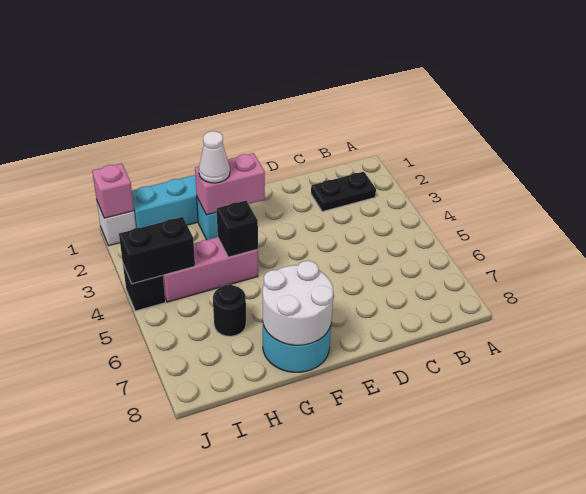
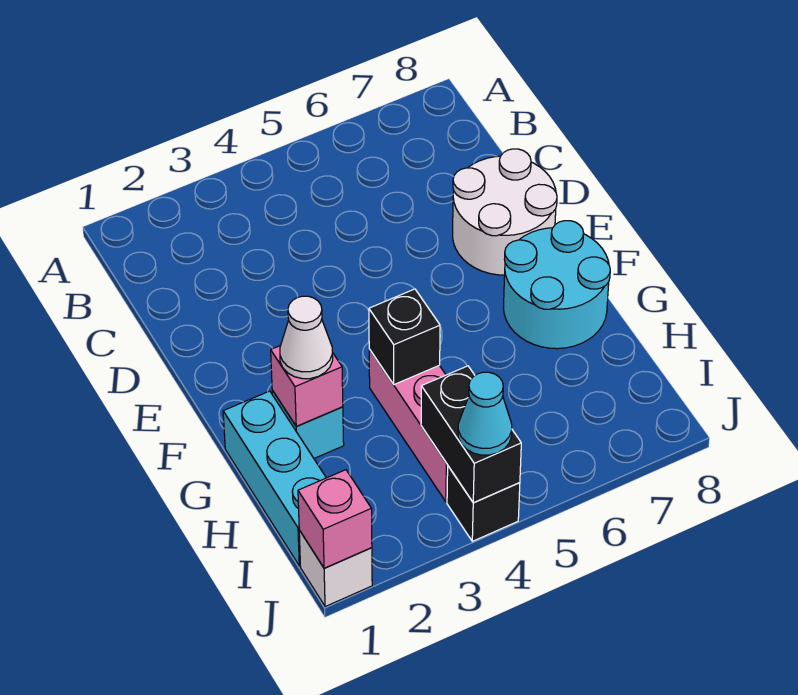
black plate B2:C2 level 1 -> none
pink brick F2:G2 level 2 -> pink brick G2 level 2
white round brick F7:G8 level 2 -> white round brick D7:E8 level 1
black round brick H6 level 1 -> none
none -> cyan cone J4 level 3

